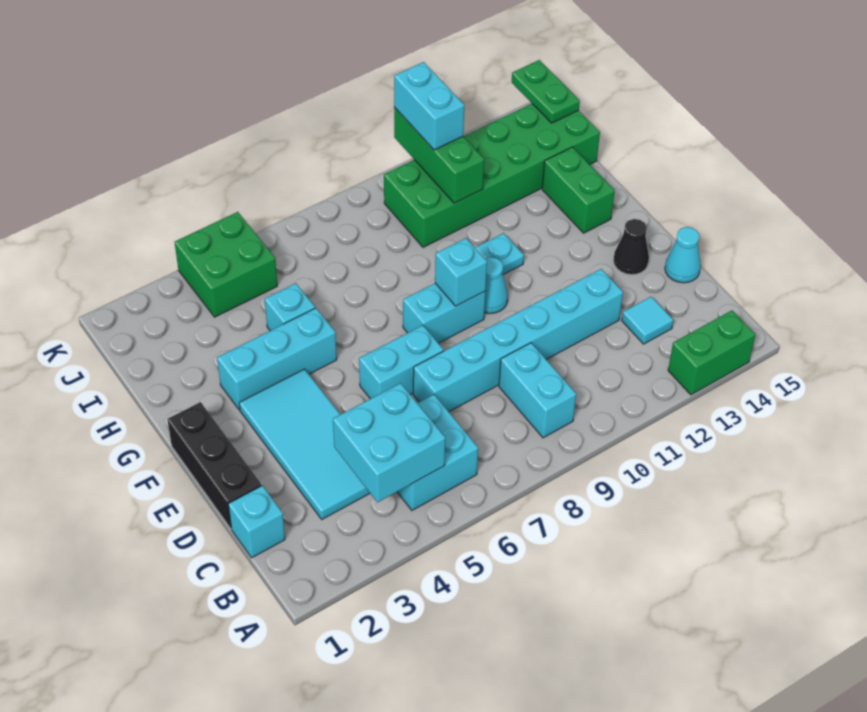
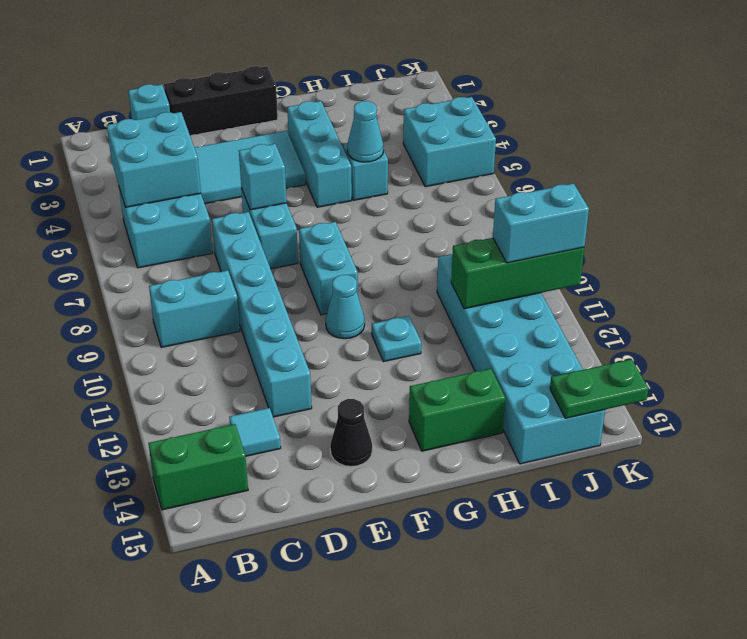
green brick A13:A14 level 1 -> green brick A14:B14 level 1
cyan cone D15 level 1 -> cyan cone H5 level 2
cyan brick F9 level 2 -> cyan brick E6 level 2
green brick I10:J15 level 1 -> cyan brick I10:J15 level 1
green brick J4:K5 level 1 -> cyan brick J4:K5 level 1

